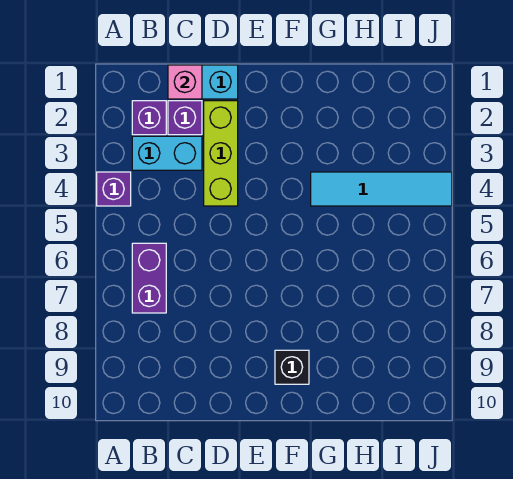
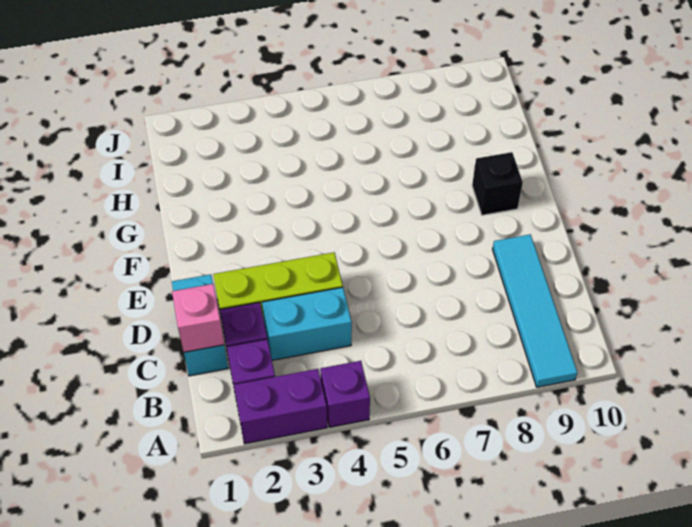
cyan brick B3:C3 level 1 -> cyan brick C3:C4 level 1
purple brick B6:B7 level 1 -> purple brick A2:A3 level 1
cyan tile G4:J4 level 1 -> cyan tile A9:D9 level 1

